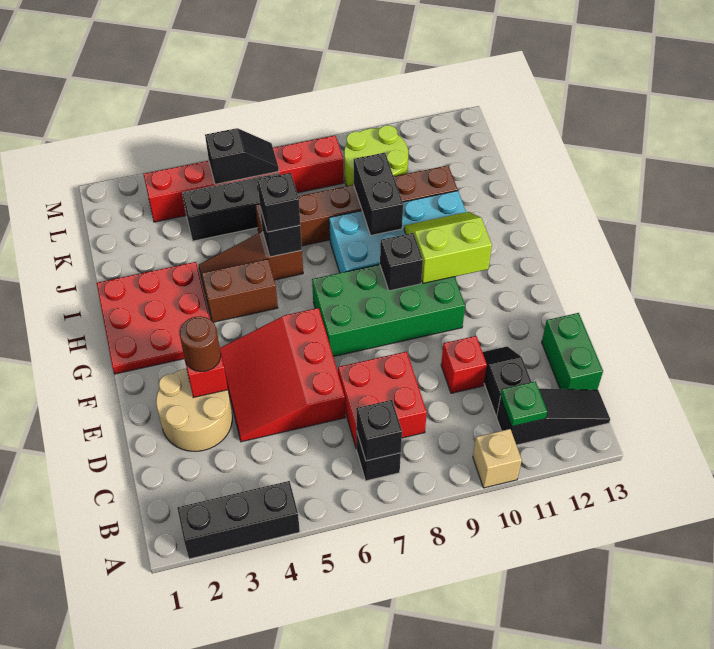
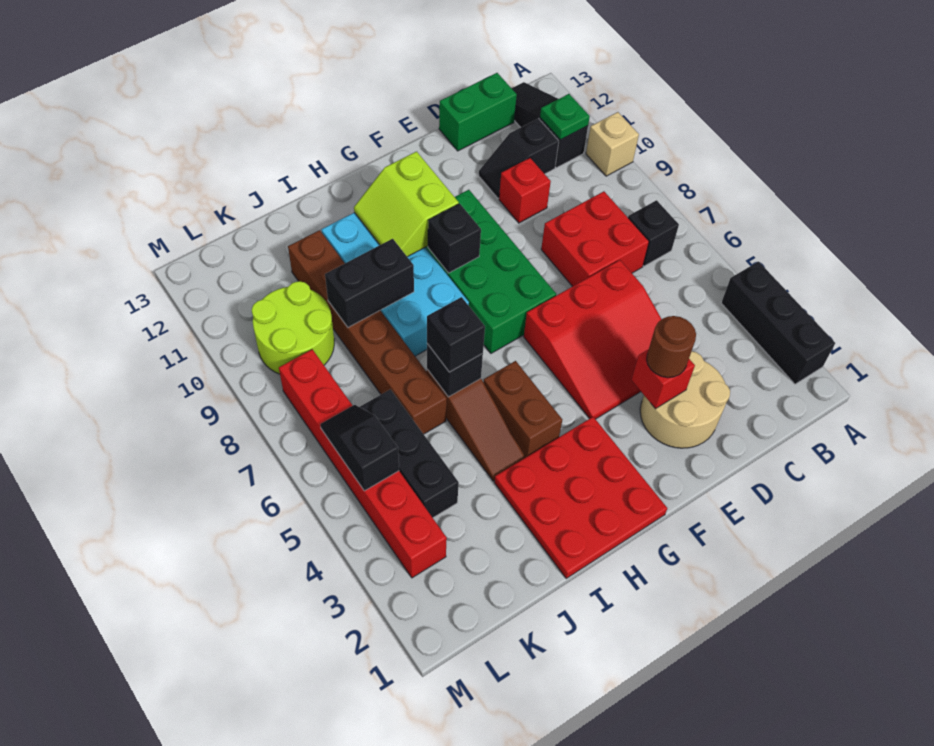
black brick B7 level 2 -> none

